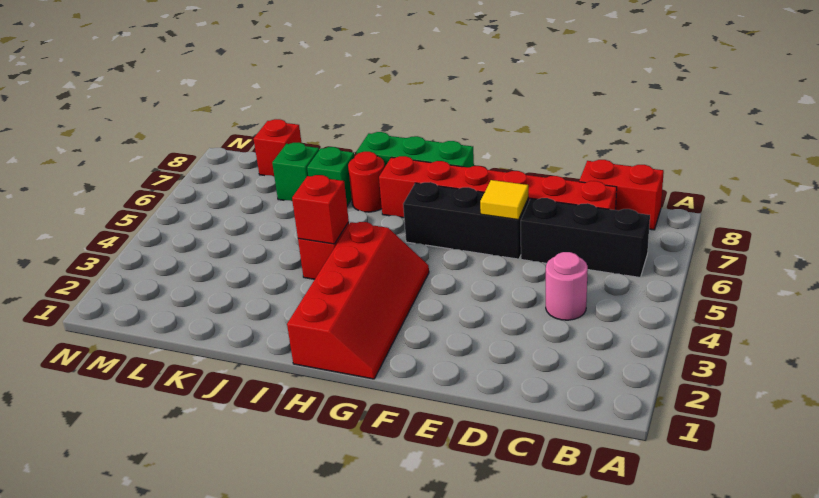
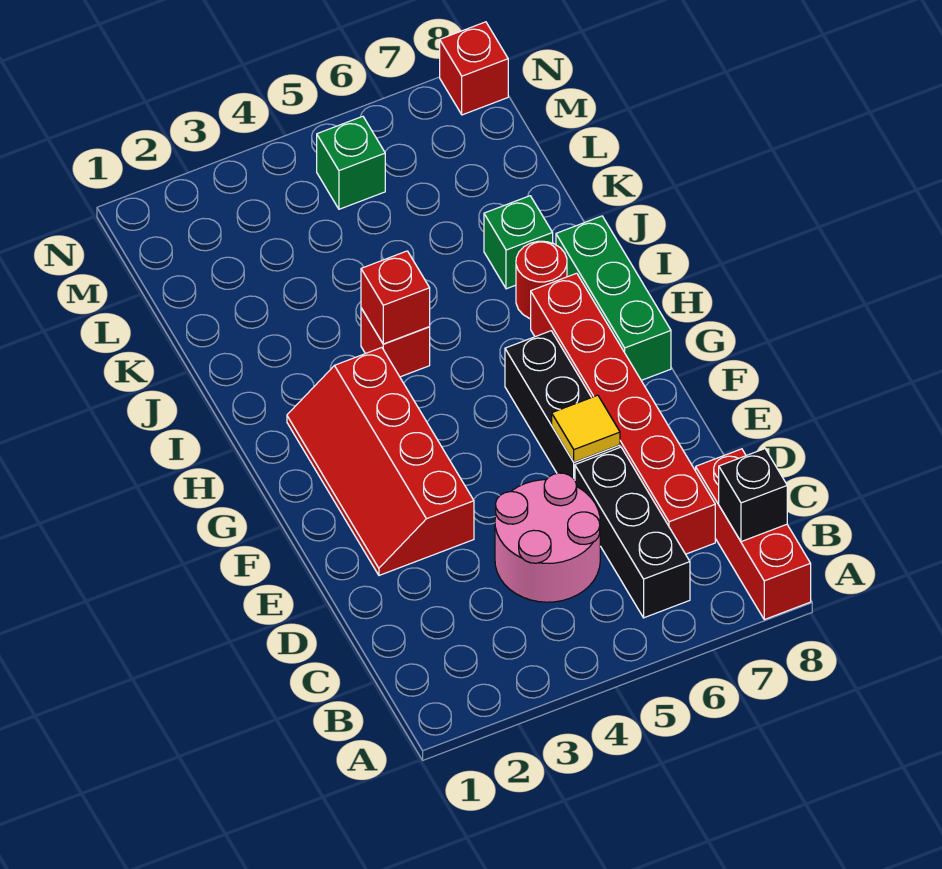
red brick B8:C8 level 1 -> red brick A8:C8 level 1
none -> black brick B8 level 2
pink round brick C4 level 1 -> pink round brick C4:D5 level 1
red slope G1:H4 level 1 top H -> red slope E2:H3 level 1 top 3
green brick K7 level 1 -> green brick M5 level 1
red brick L8 level 1 -> red brick N8 level 1

